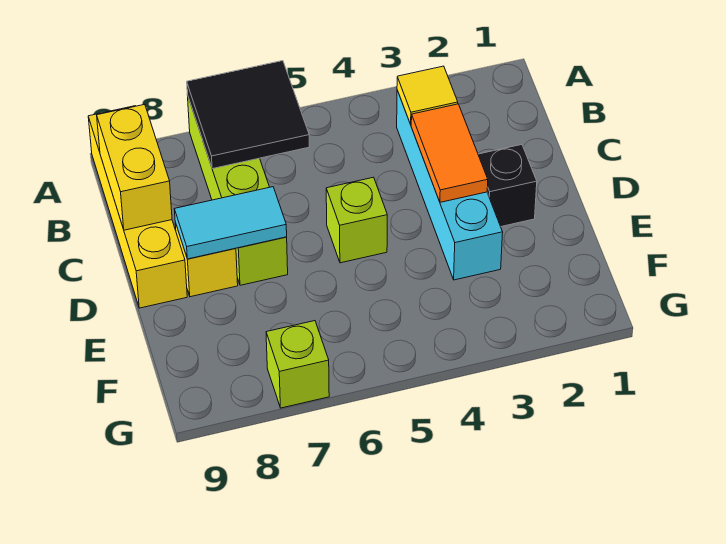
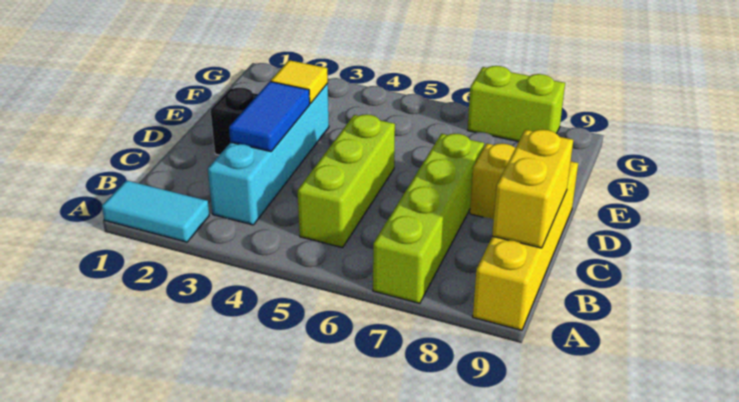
black tile A6:B7 level 2 -> none
yellow tile B3 level 2 -> yellow tile E3 level 2
orange tile C3:D3 level 2 -> blue tile C3:D3 level 2
lime brick D5 level 1 -> lime brick B5:D5 level 1
cyan tile D7:D8 level 2 -> cyan tile A1:A2 level 1
lime brick G7 level 1 -> lime brick G7:G8 level 1

